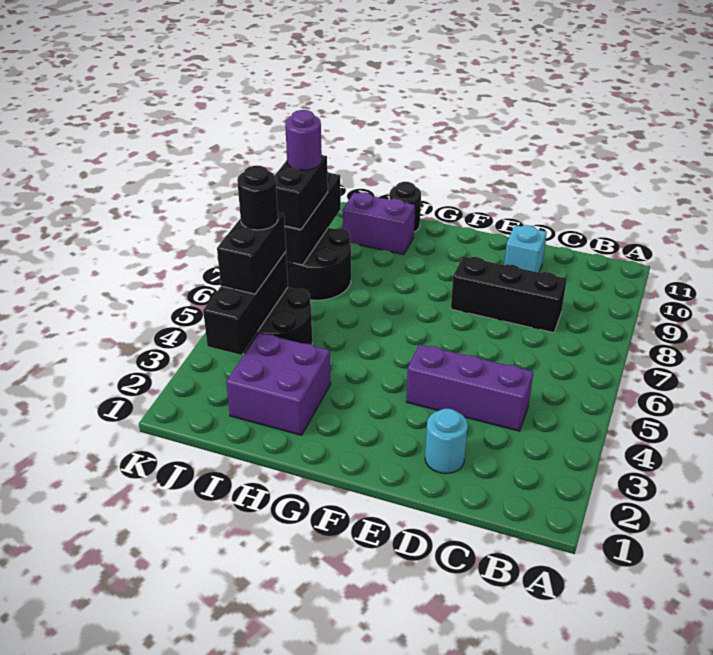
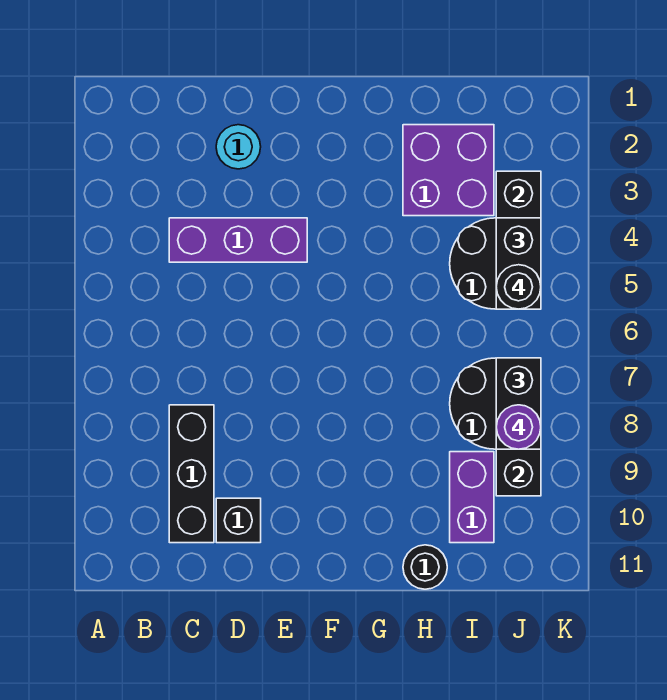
black brick C8:E8 level 1 -> black brick C8:C10 level 1
cyan brick D10 level 1 -> black brick D10 level 1
purple brick H10:I10 level 1 -> purple brick I9:I10 level 1

